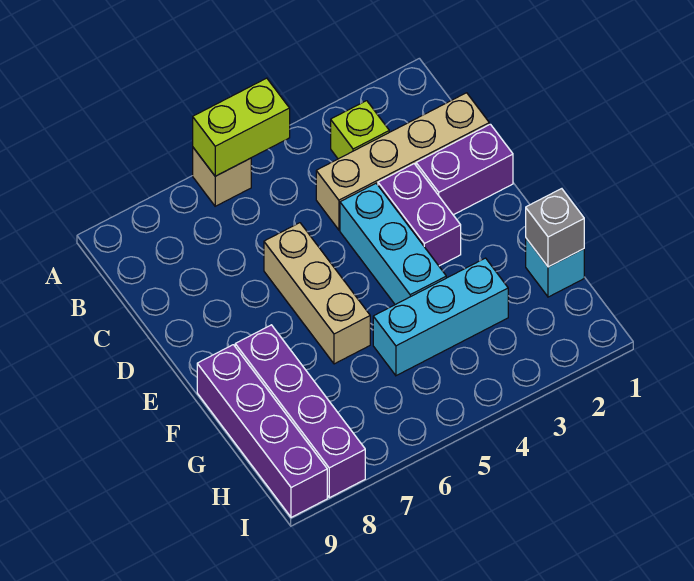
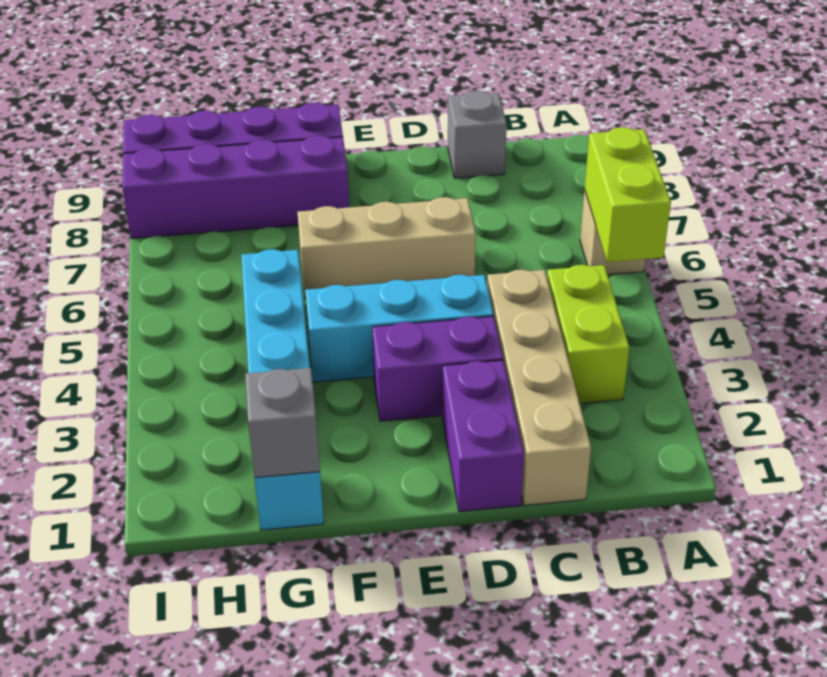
lime brick B3 level 1 -> lime brick B3:B4 level 1
none -> grey brick C9 level 1

